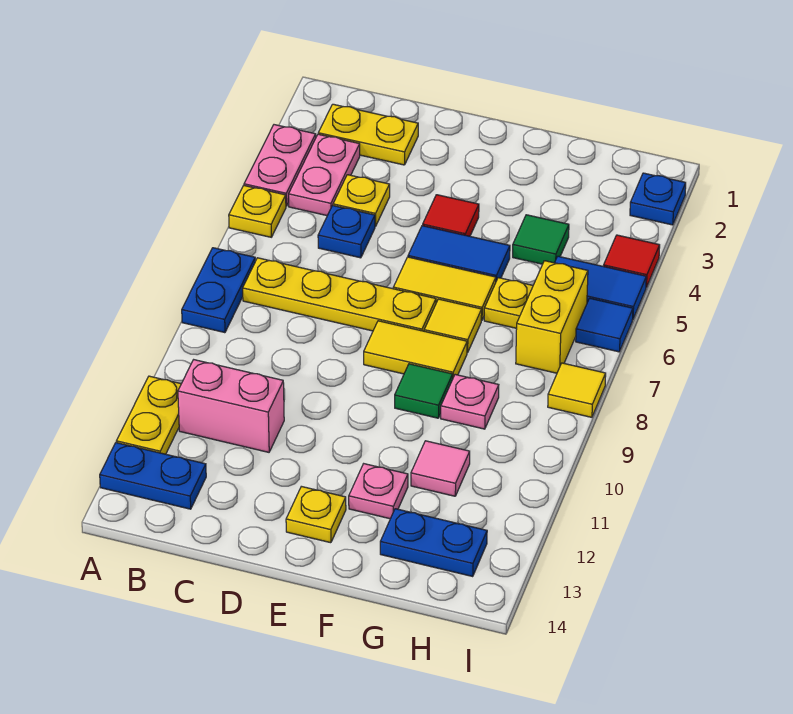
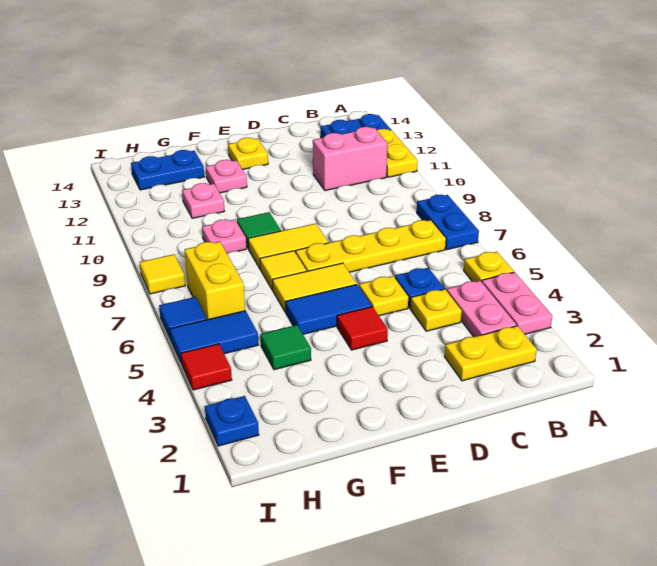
yellow plate G6 level 1 -> yellow plate D5 level 1
pink tile G11 level 1 -> pink plate G11 level 1

